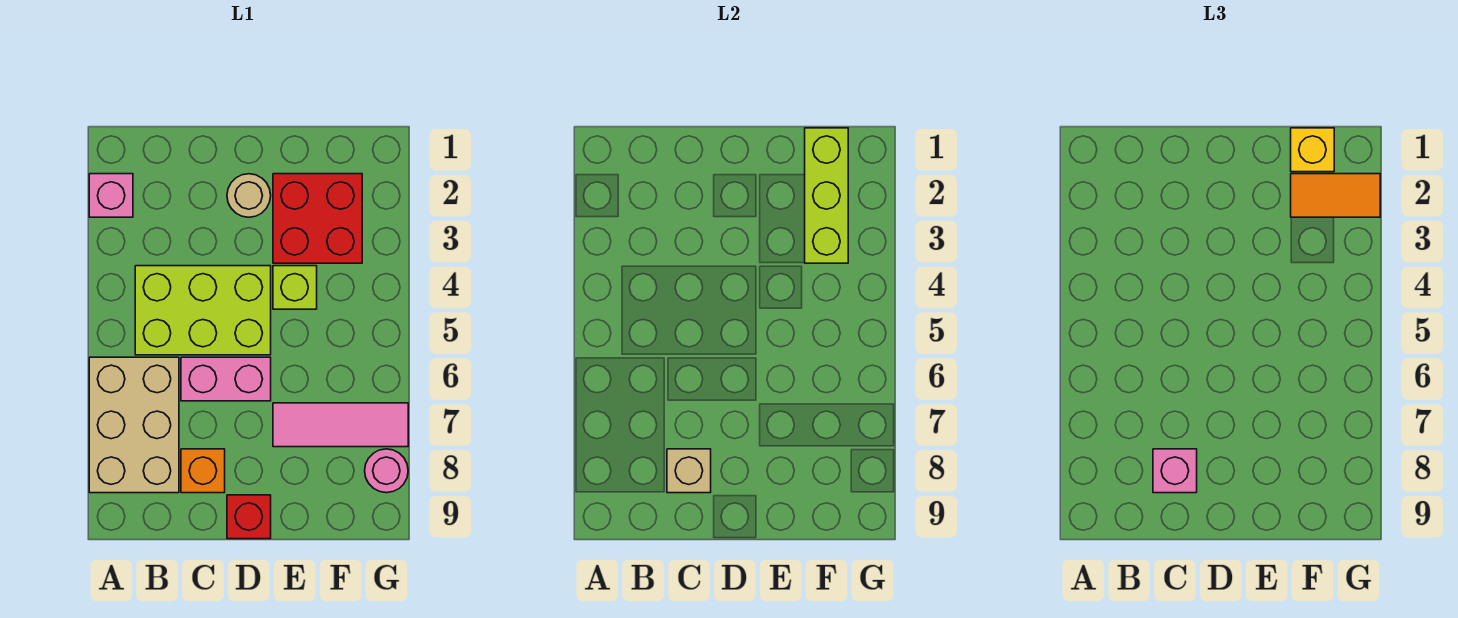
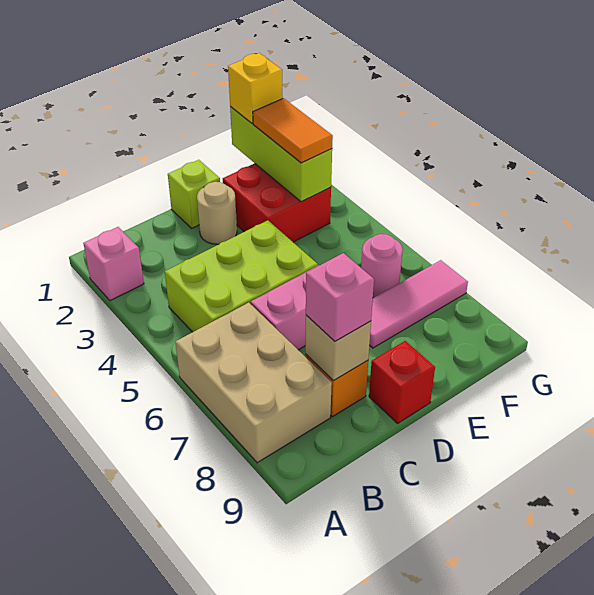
lime brick E4 level 1 -> lime brick D1 level 1
orange tile F2:G2 level 3 -> orange tile F2:F3 level 3
pink round brick G8 level 1 -> pink round brick F6 level 1

